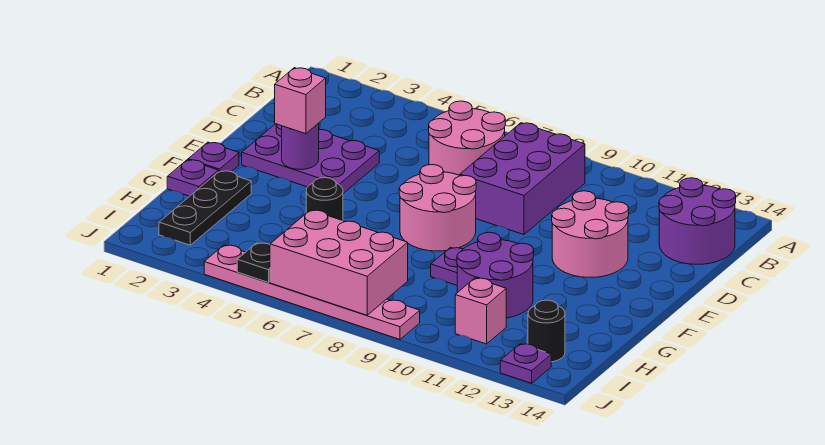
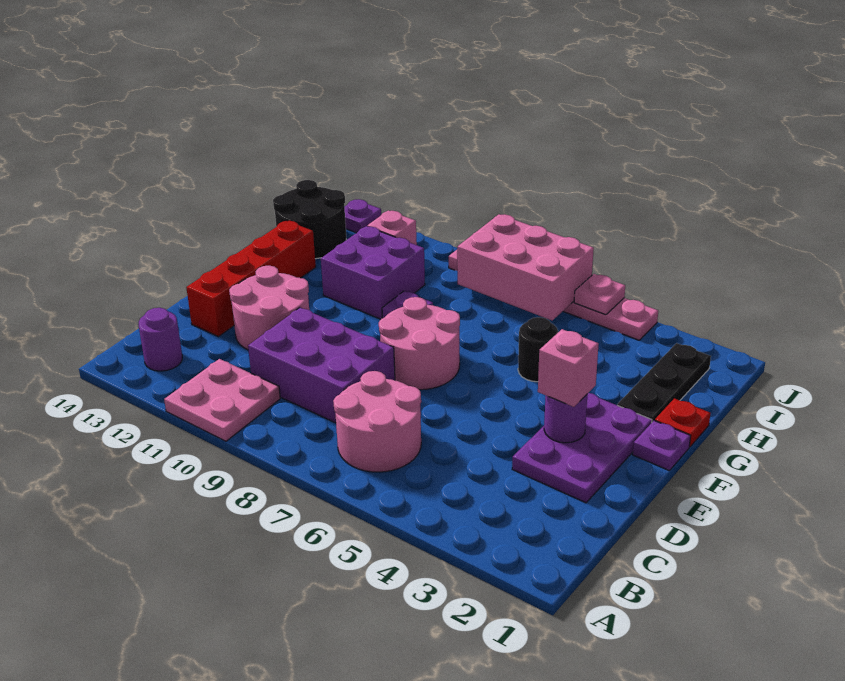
none -> pink plate A10:B11 level 1
purple brick B8:D9 level 1 -> purple brick C8:D10 level 1
purple round brick B13:C14 level 1 -> purple round brick B13 level 1
purple plate D2:E4 level 1 -> purple plate D2:F3 level 1
none -> red brick D13:G13 level 1
purple plate G1 level 1 -> red plate G1 level 1
purple round brick G10:H11 level 1 -> purple brick G10:H11 level 1
black round brick I13 level 1 -> black round brick H13:I14 level 1
black plate J5 level 2 -> pink plate J5 level 2

